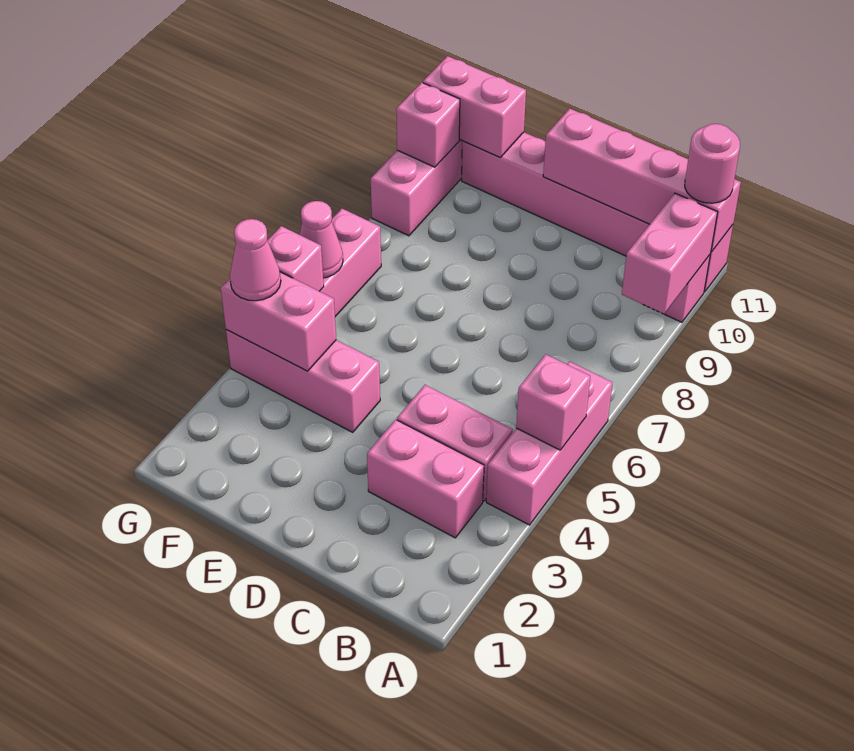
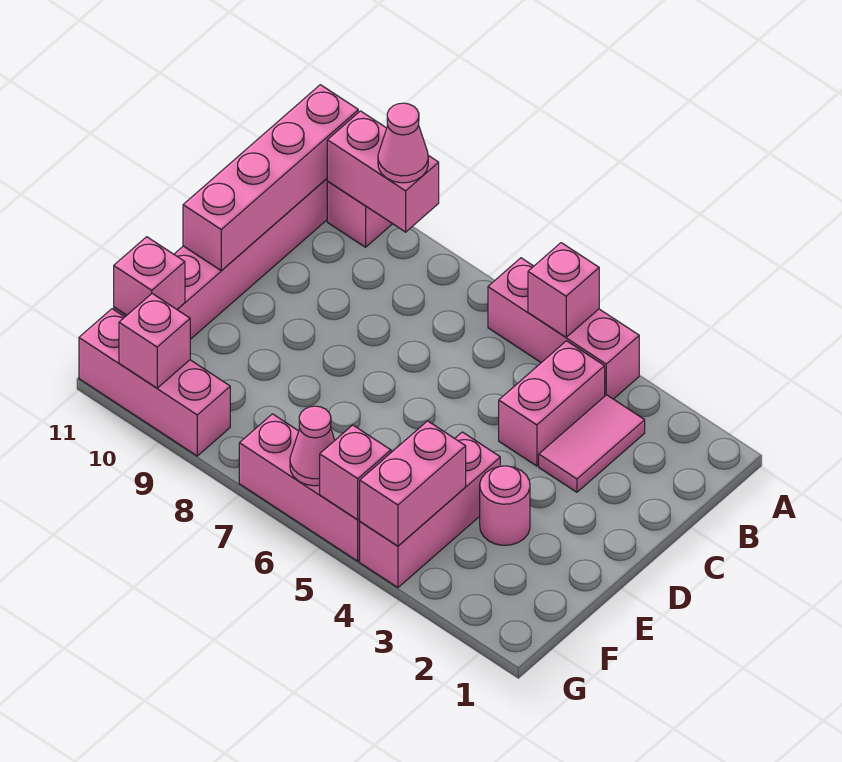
pink round brick A11 level 3 -> pink round brick E3 level 1
pink brick B3:C3 level 1 -> pink tile B3:C3 level 1
pink brick F11:G11 level 2 -> pink brick F11 level 2
pink cone G4 level 3 -> pink cone A9 level 3

